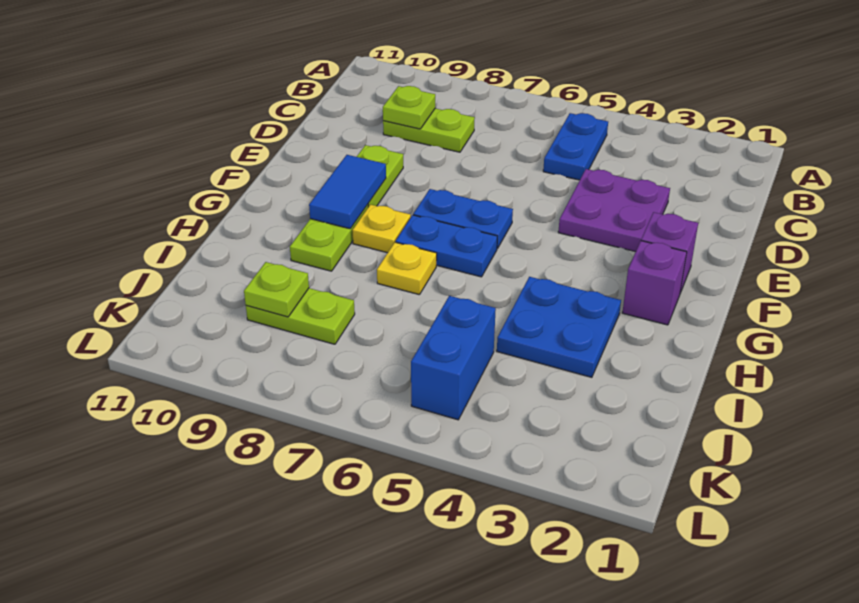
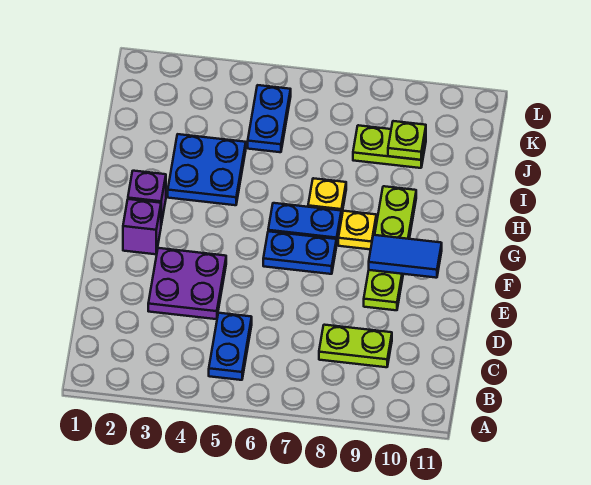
lime plate C9 level 2 -> none
blue tile F9:G9 level 2 -> blue tile F9:F10 level 2
blue brick J5:K5 level 1 -> blue plate J5:K5 level 1

